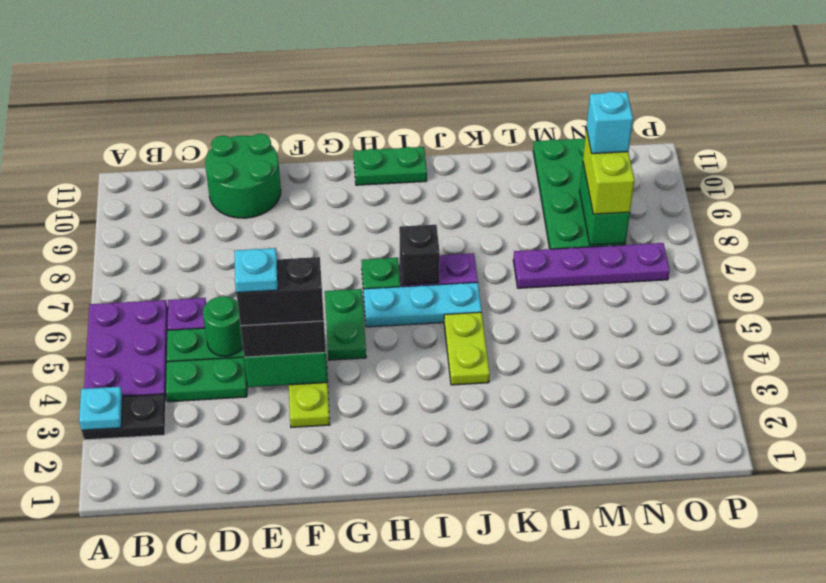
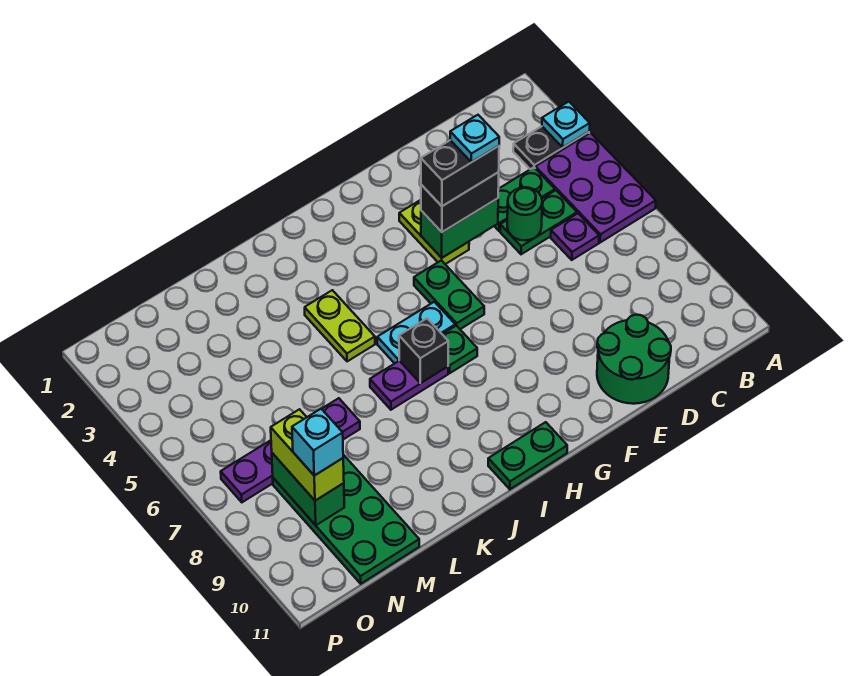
cyan plate H6:J6 level 1 -> cyan plate H6:I6 level 1

